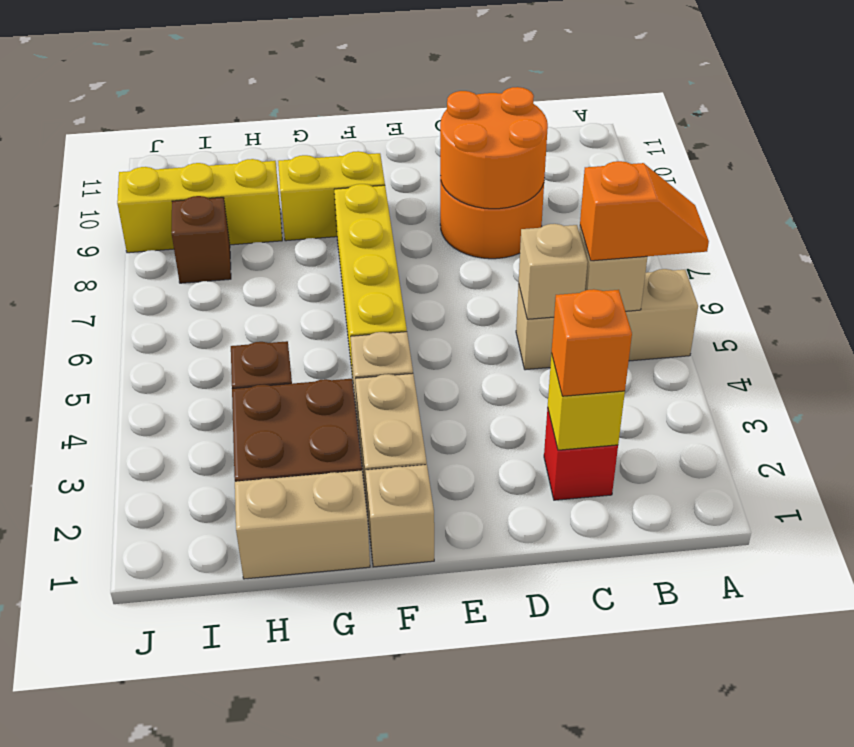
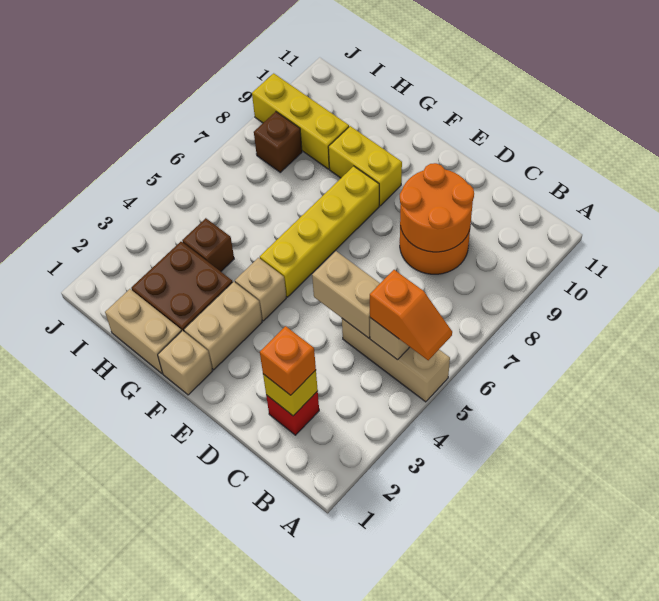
tan brick C5 level 2 -> tan brick C5:D5 level 2

